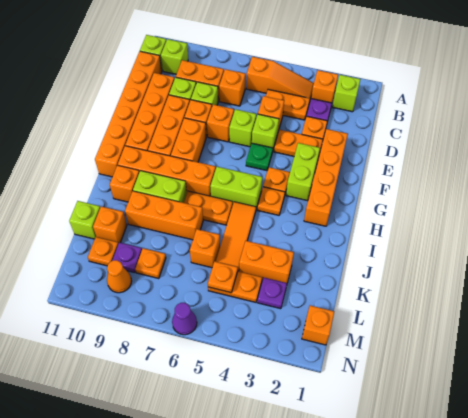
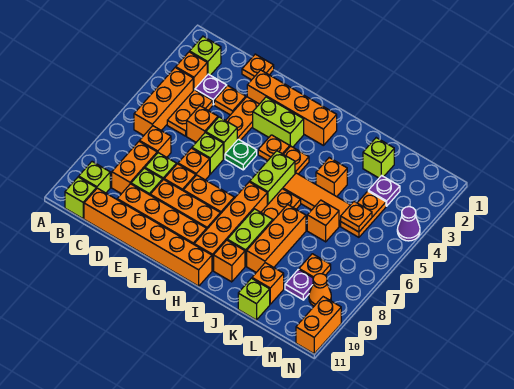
orange slope B4:B6 level 1 top 6 -> orange brick B4:B6 level 1
none -> lime brick K2 level 1
orange brick K3:K4 level 1 -> orange brick N10:N11 level 1
orange plate L10 level 1 -> orange plate D1 level 1
orange brick M1 level 1 -> orange brick J4 level 1
purple cone N6 level 1 -> purple cone N4 level 1

